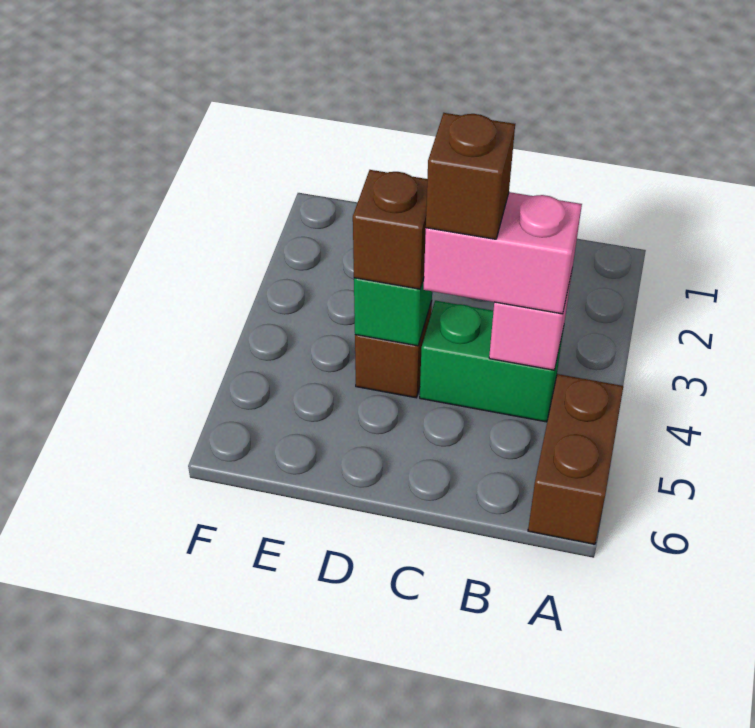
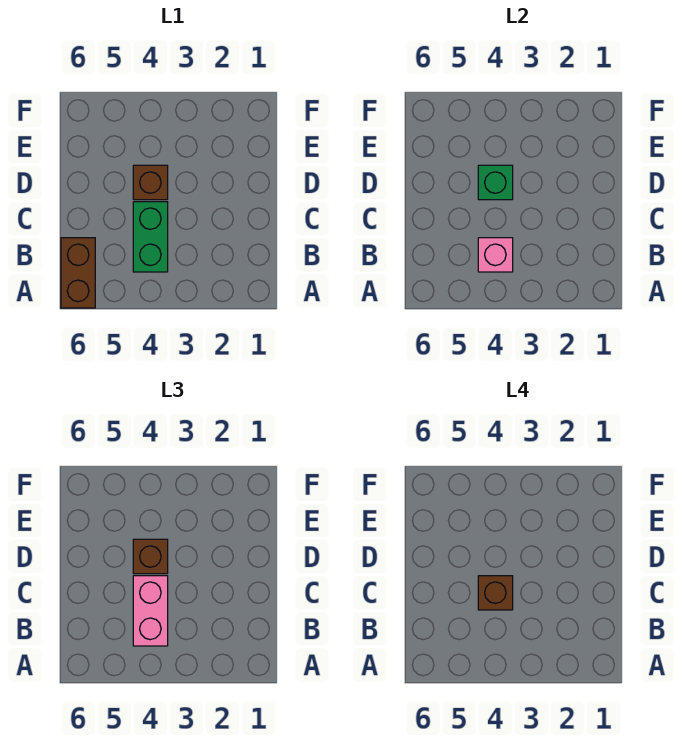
brown brick A5:A6 level 1 -> brown brick A6:B6 level 1

